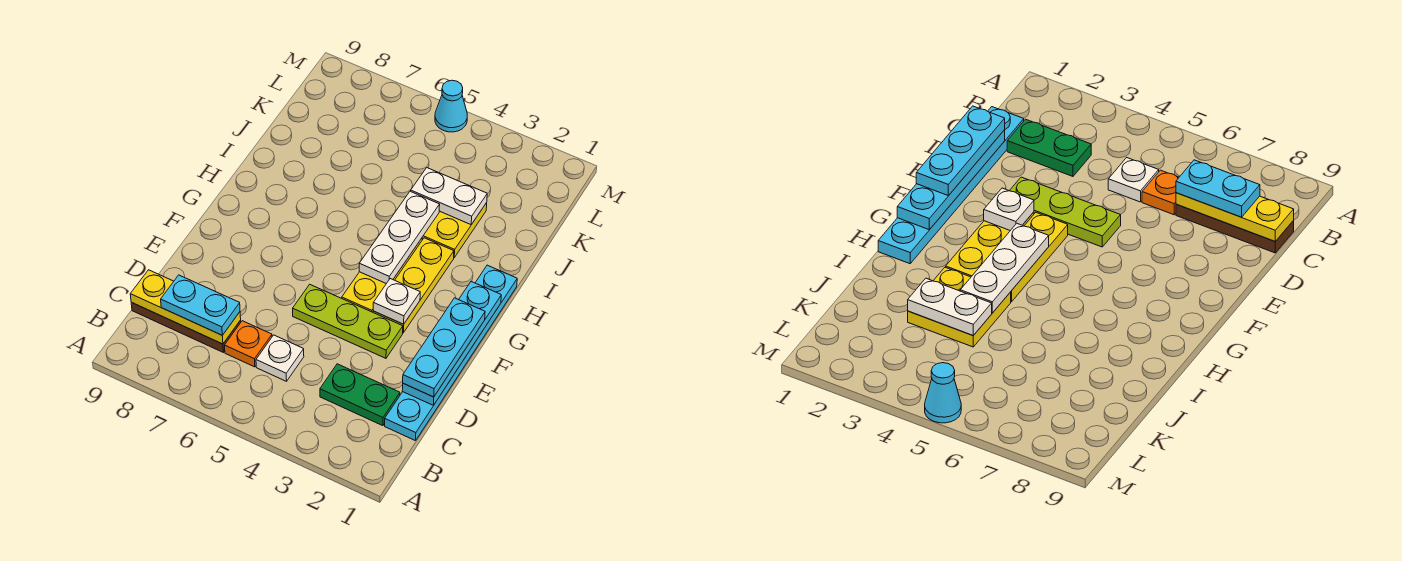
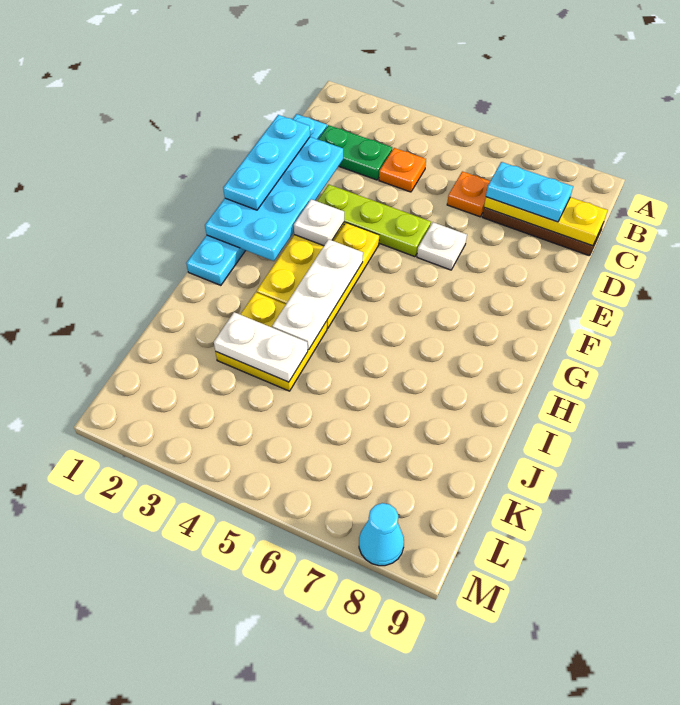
none -> orange plate C4 level 1
white plate C5 level 1 -> white plate E6 level 1
cyan plate D1:G1 level 2 -> cyan plate D1:G2 level 2
cyan cone M5 level 1 -> cyan cone M8 level 1

